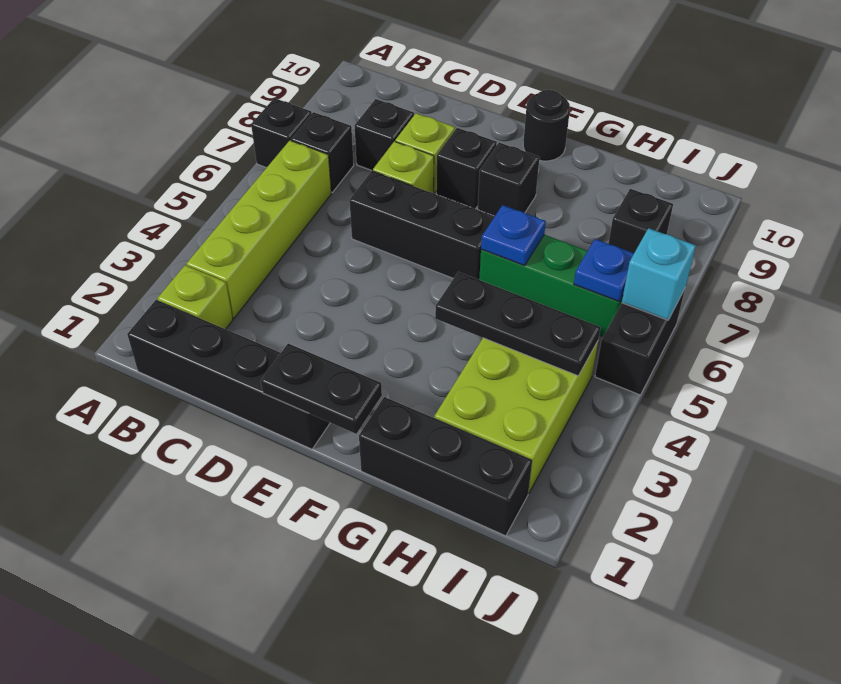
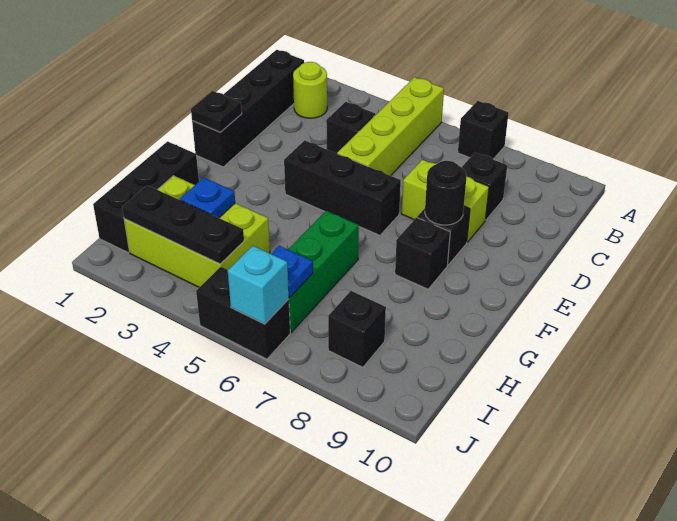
lime brick B2 level 1 -> lime round brick B2 level 1
lime brick B3:B6 level 1 -> lime brick A5:D5 level 1
black brick B7 level 1 -> black brick C4 level 1
black brick D6:F6 level 1 -> black brick E4:E6 level 1
black plate E1:F1 level 2 -> black plate E1 level 2
black round brick F10 level 1 -> black round brick E8 level 2
black plate G4:I4 level 2 -> black plate I2:I4 level 2
blue plate G6 level 2 -> blue plate H3 level 2

